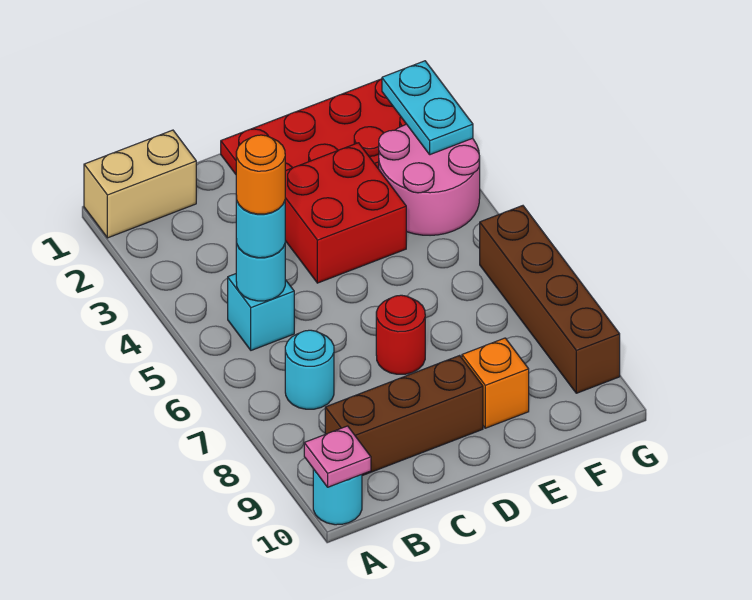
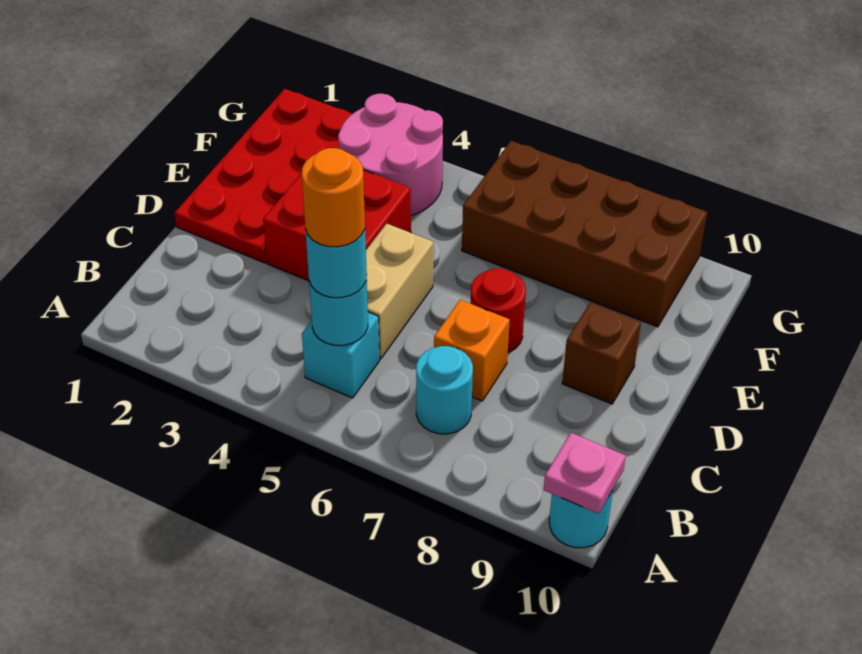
tan brick A1:B1 level 1 -> tan brick C5:D5 level 1
brown brick B9:D9 level 1 -> brown brick D9 level 1
orange brick E9 level 1 -> orange brick C7 level 1
cyan plate G2:G3 level 2 -> none
brown brick G6:G9 level 1 -> brown brick F6:G9 level 1

